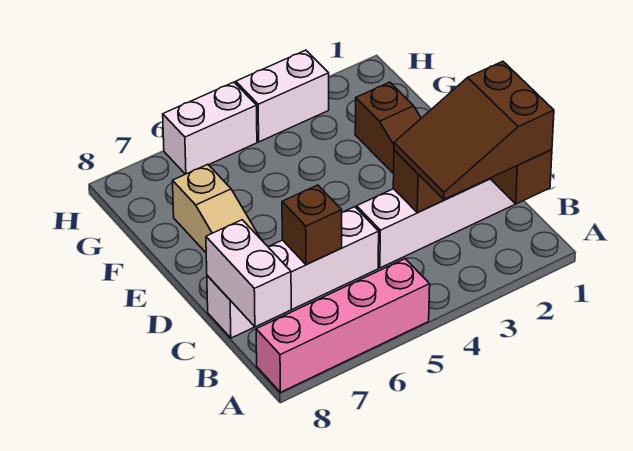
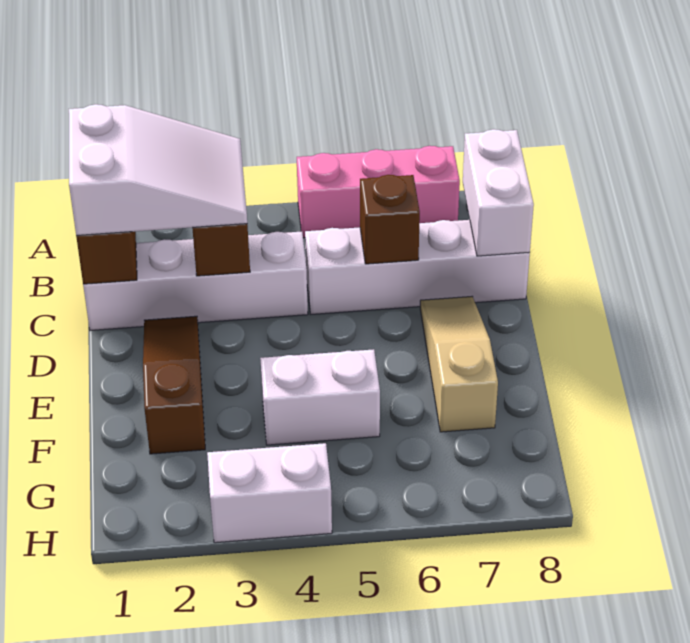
pink brick A5:A8 level 1 -> pink brick A5:A7 level 1
brown slope B1:C3 level 3 top 1 -> white slope B1:C3 level 3 top 1
white brick H5:H6 level 1 -> white brick F4:F5 level 1

